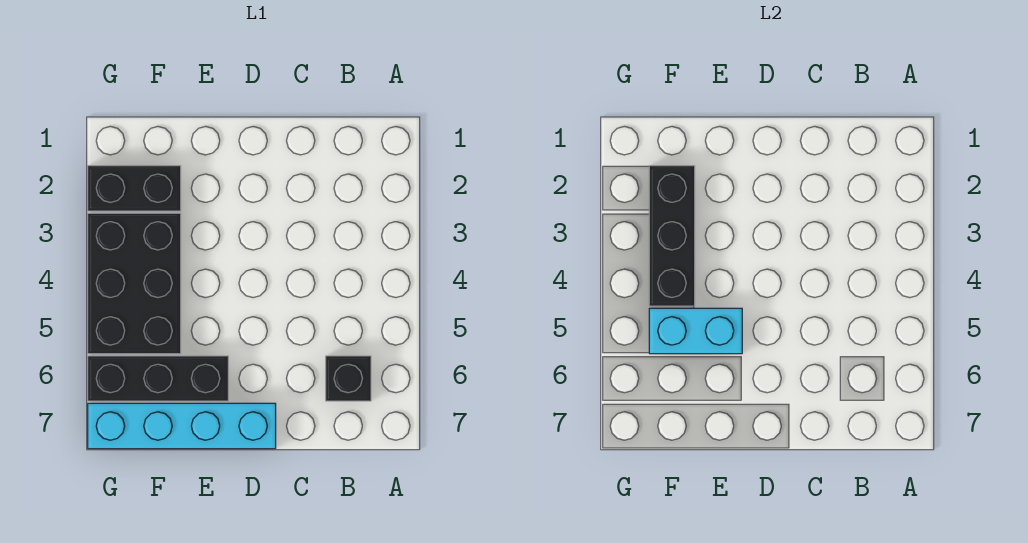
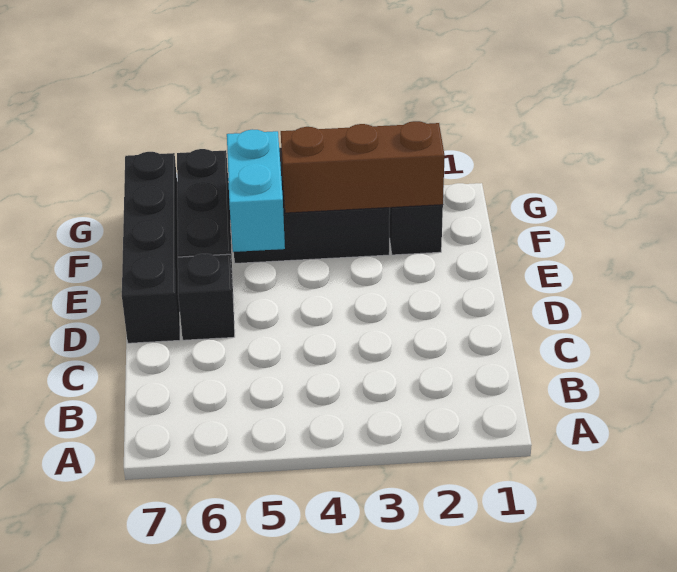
black brick B6 level 1 -> black brick D6 level 1
cyan brick D7:G7 level 1 -> black brick D7:G7 level 1
black brick F2:F4 level 2 -> brown brick F2:F4 level 2

